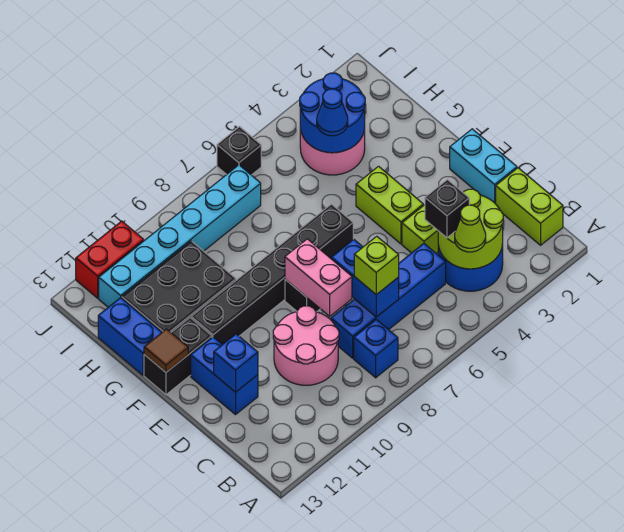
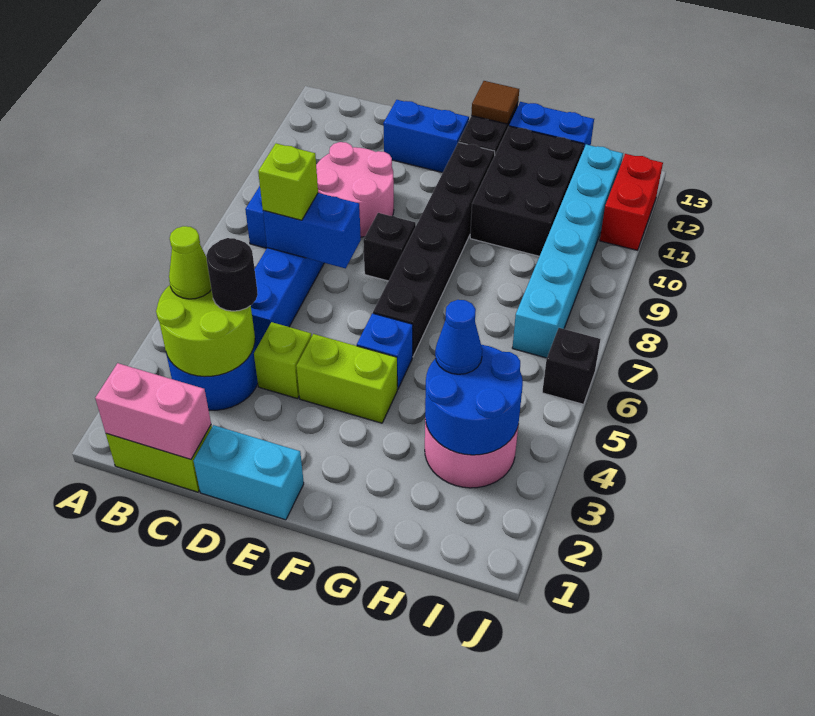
black brick C4 level 3 -> black round brick C4 level 3
pink brick D8:E8 level 2 -> pink brick B1:C1 level 2
blue brick D12 level 2 -> blue brick F5 level 1

